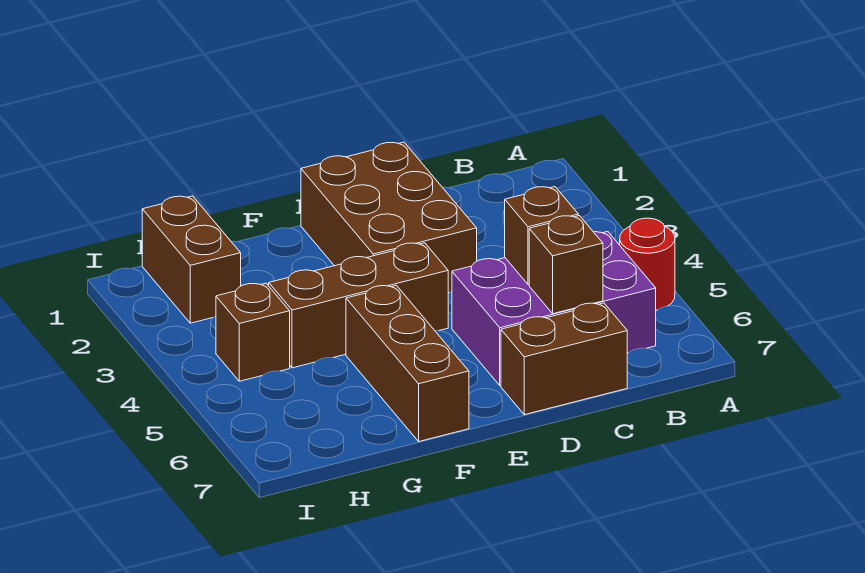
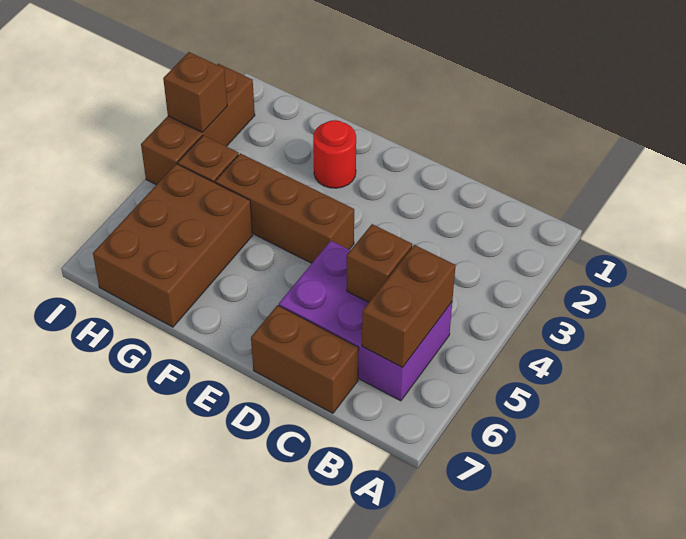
red round brick A5 level 1 -> red round brick F2 level 1
brown brick C6 level 2 -> brown brick I3 level 2
brown brick D1:E3 level 1 -> brown brick G5:H7 level 1
brown brick F5:F7 level 1 -> brown brick I2:I4 level 1
brown brick H1:H2 level 1 -> brown brick B5:B6 level 2

